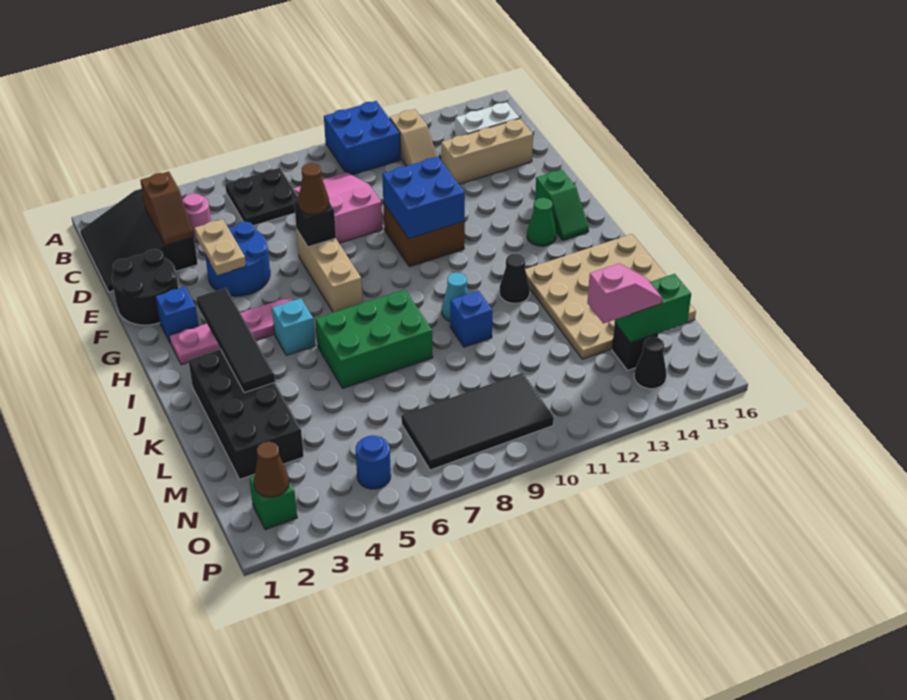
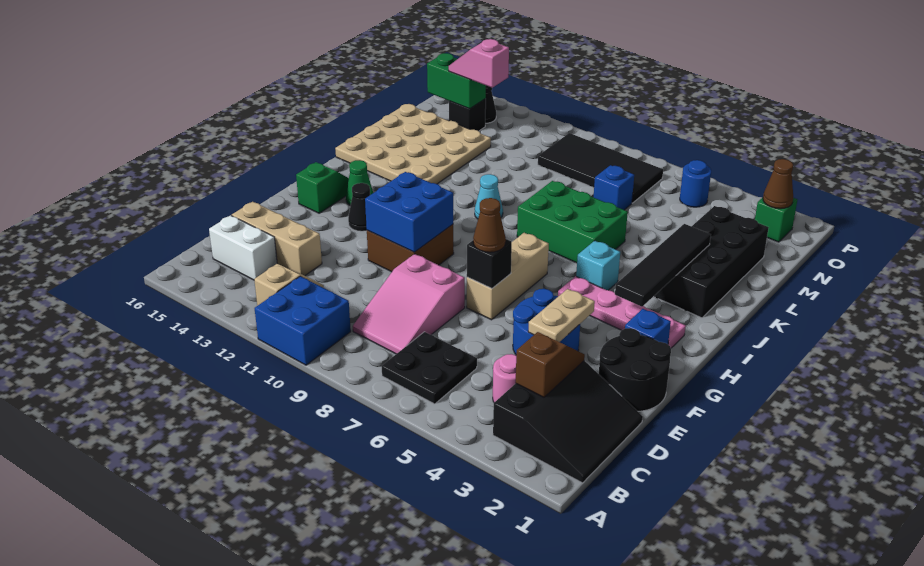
black cone J12 level 1 -> black cone G13 level 1
blue brick K10 level 1 -> blue brick M7 level 1

